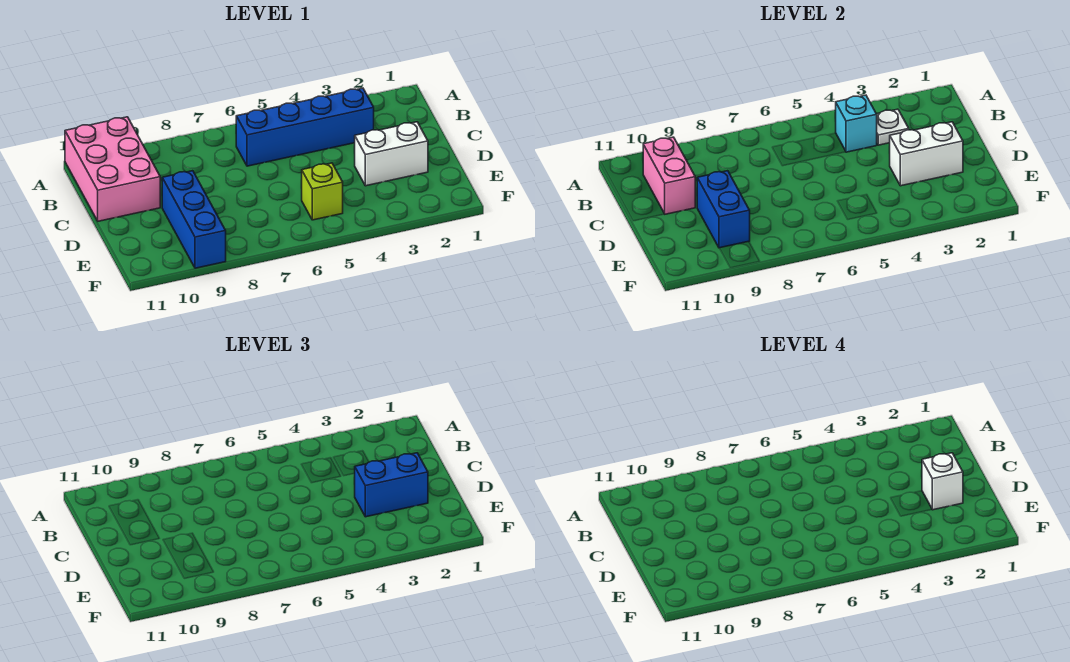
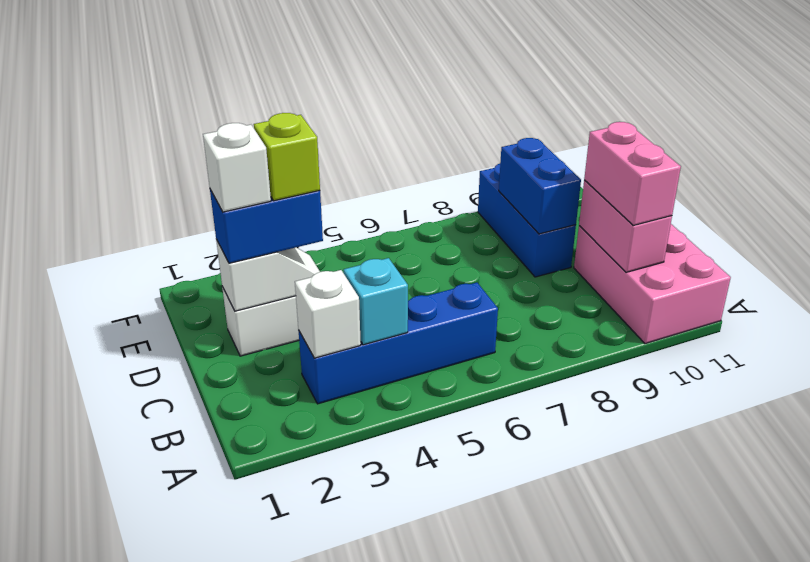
white plate B3 level 2 -> white brick B3 level 2
none -> pink brick B10:C10 level 3
white brick D2:D3 level 2 -> white slope D2:D3 level 2 top 2
lime brick E5 level 1 -> lime brick D3 level 4

